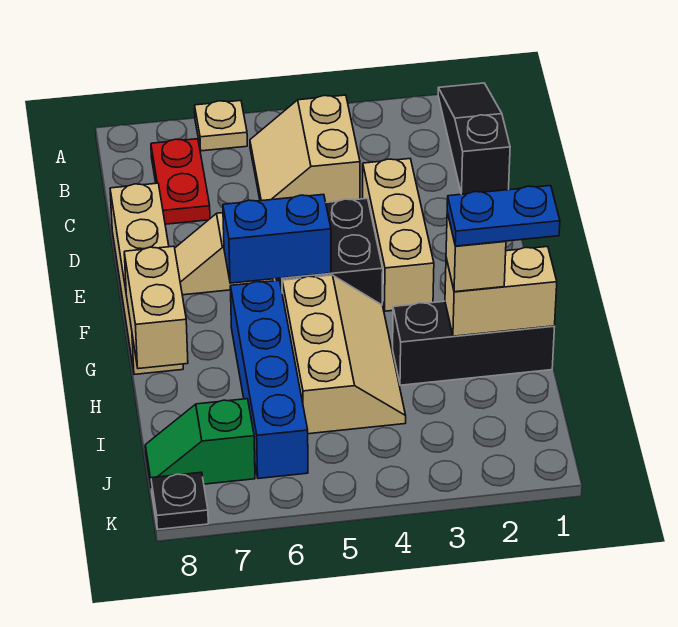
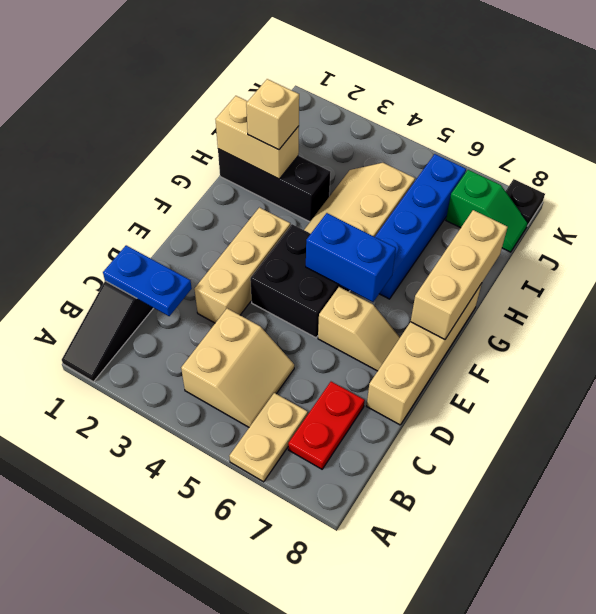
tan plate A6 level 1 -> tan plate A6:B6 level 1
tan brick G8:H8 level 2 -> tan brick F8:H8 level 2
blue plate H1:H2 level 4 -> blue plate C1:C2 level 2

